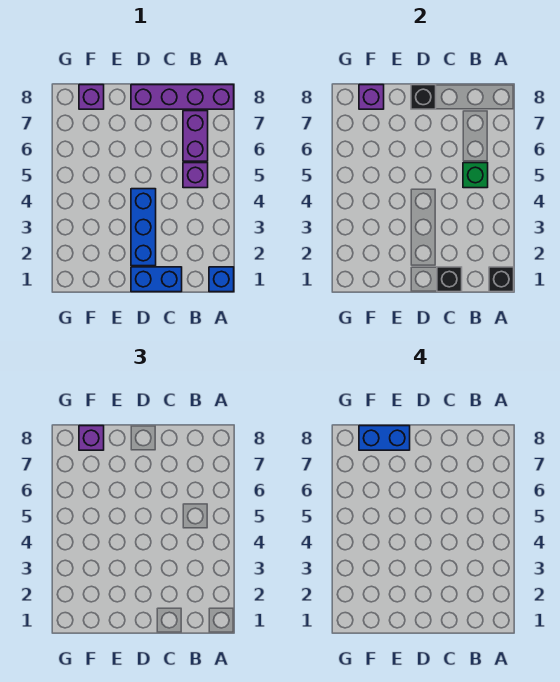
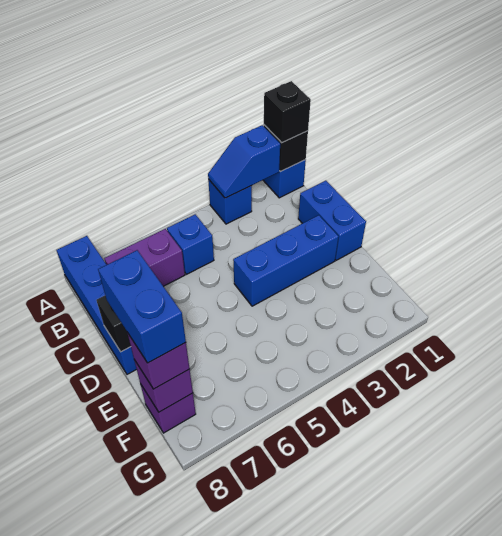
none -> blue slope A2:A3 level 2 top 2
none -> blue brick A3 level 1
purple brick A8:D8 level 1 -> blue brick A8:D8 level 1
purple brick B5 level 1 -> blue brick B5 level 1
green brick B5 level 2 -> none
black brick C1 level 2 -> black brick A1 level 3

